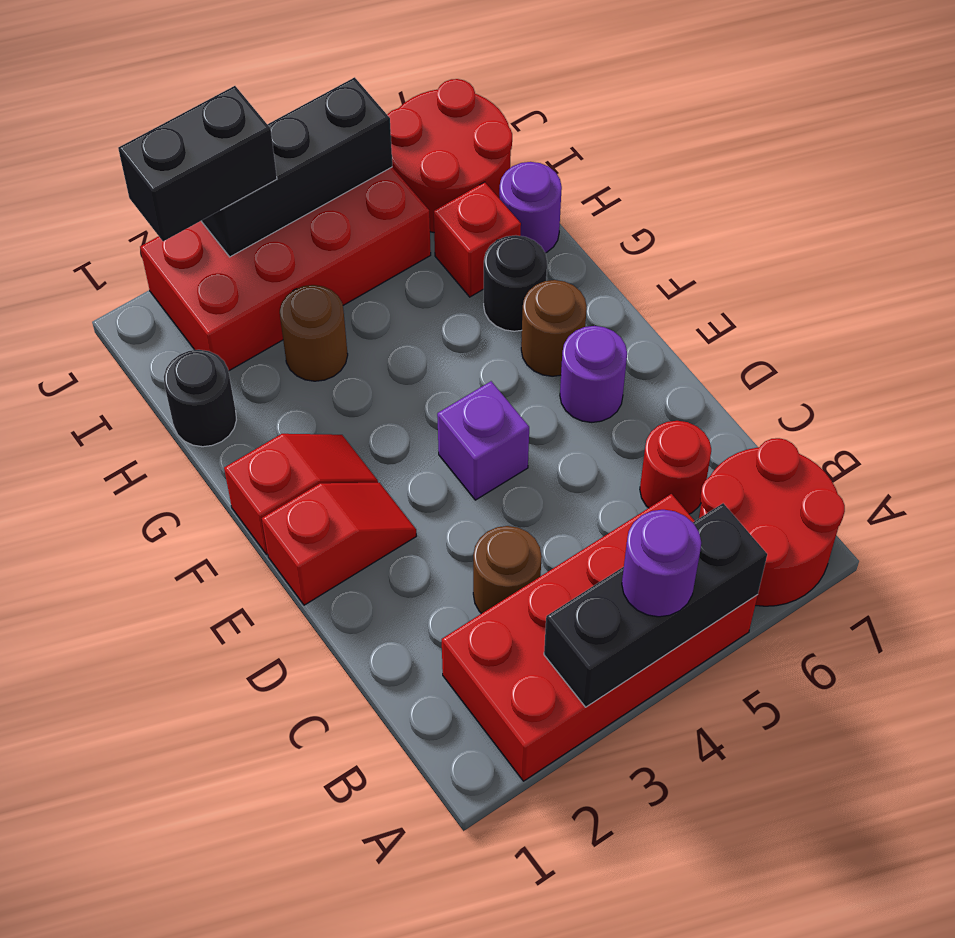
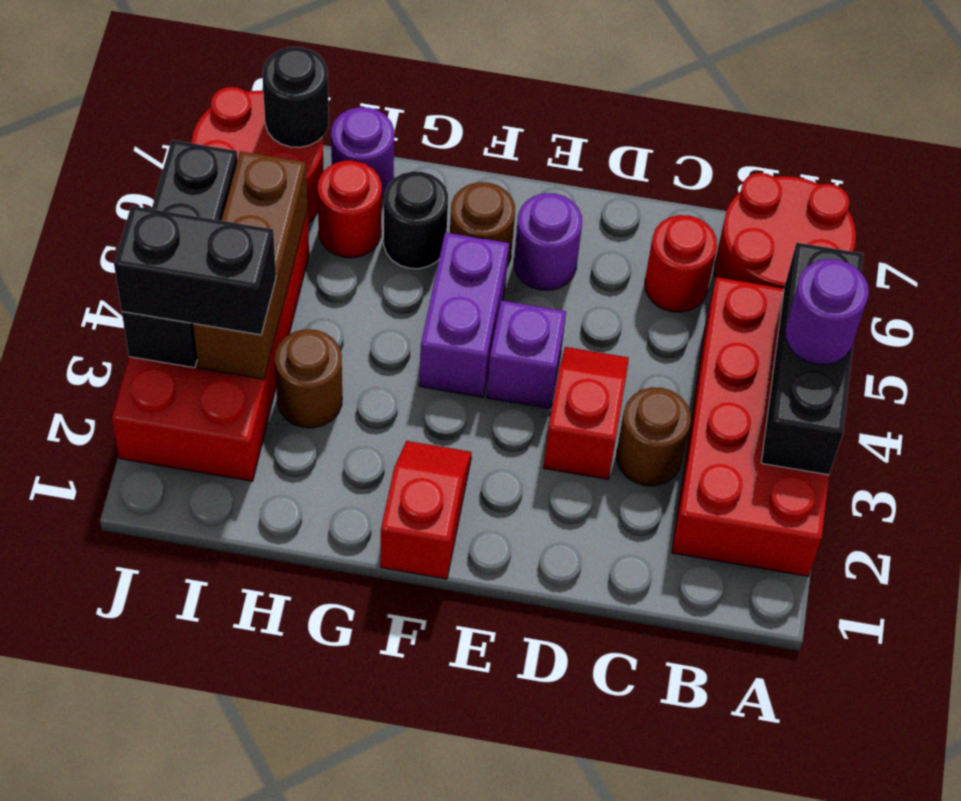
red slope E1:E2 level 1 top 1 -> red slope D3:D4 level 1 top 3
none -> purple brick F4:F5 level 1
black round brick H1 level 1 -> black round brick I7 level 2
red brick H6 level 1 -> red round brick H6 level 1
none -> brown brick I3:I5 level 2
black brick J2:J3 level 3 -> black brick I3:J3 level 3

